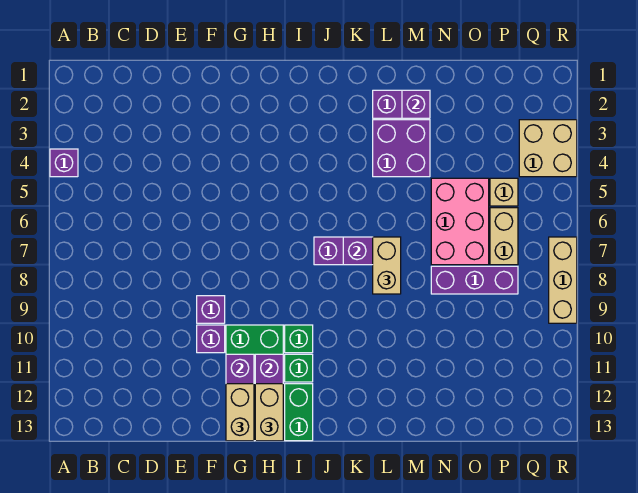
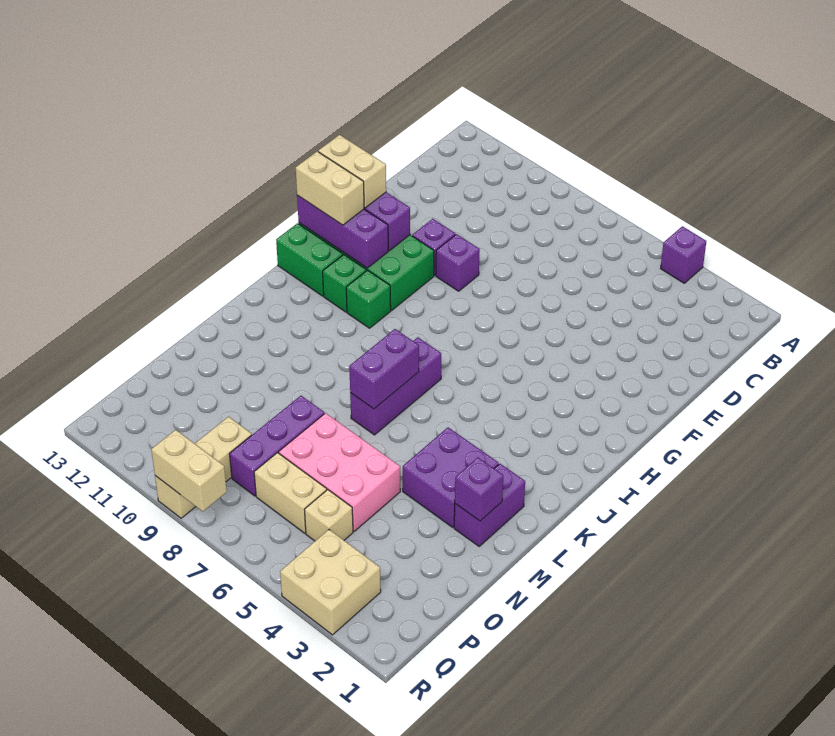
tan brick L7:L8 level 3 -> tan brick R8:R9 level 2
tan brick R7:R9 level 1 -> tan brick P9:R9 level 1

